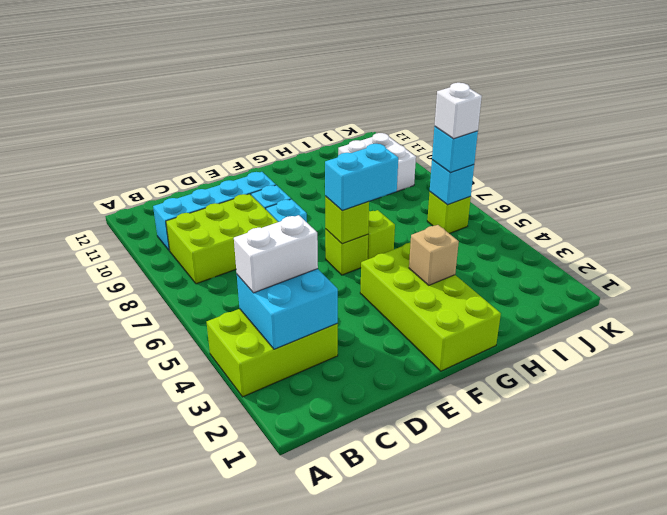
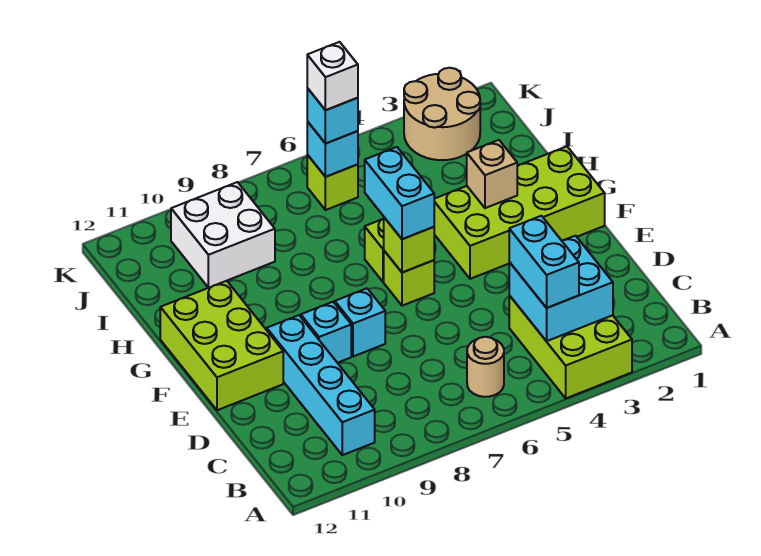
white brick B4:C4 level 3 -> cyan brick B4:C4 level 3
none -> tan round brick B6 level 1
lime brick B8:D9 level 1 -> lime brick E11:G12 level 1
none -> tan round brick J2:K3 level 1

